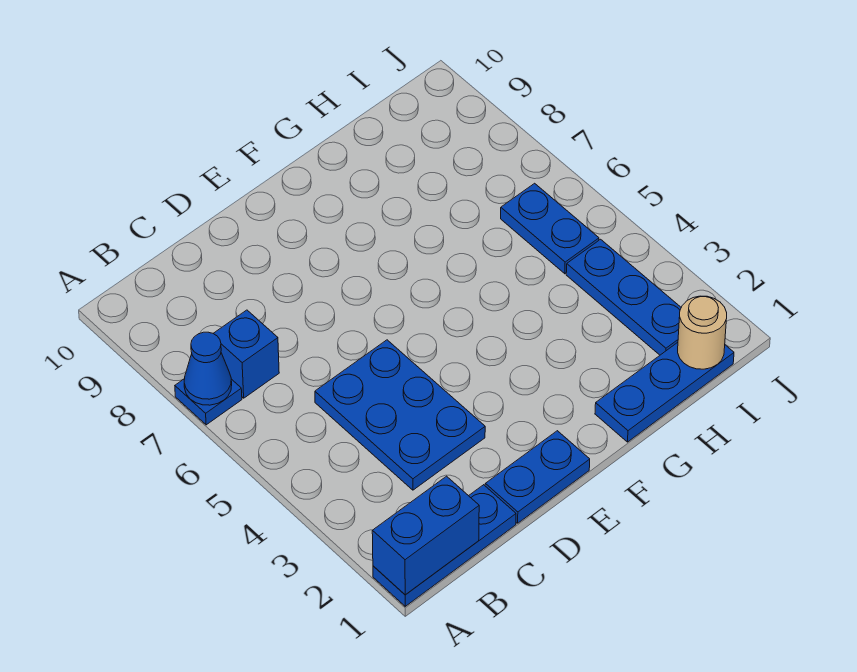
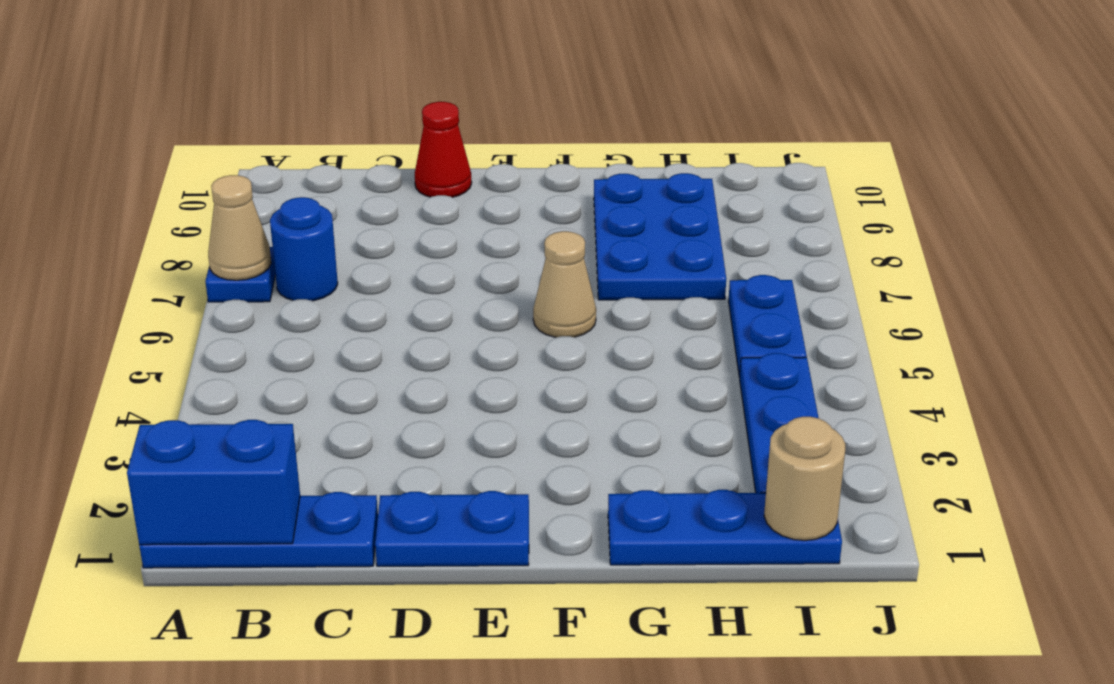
blue cone A7 level 2 -> tan cone A7 level 2
blue brick B7 level 1 -> blue round brick B7 level 1
blue plate C3:D5 level 1 -> blue plate G7:H9 level 1
none -> red cone D10 level 1
none -> tan cone F6 level 1

